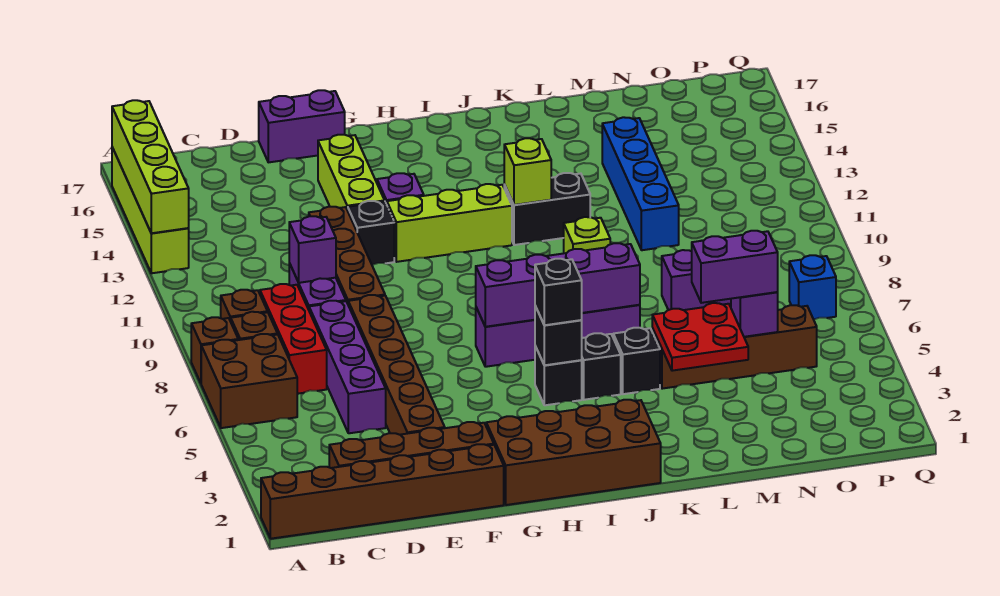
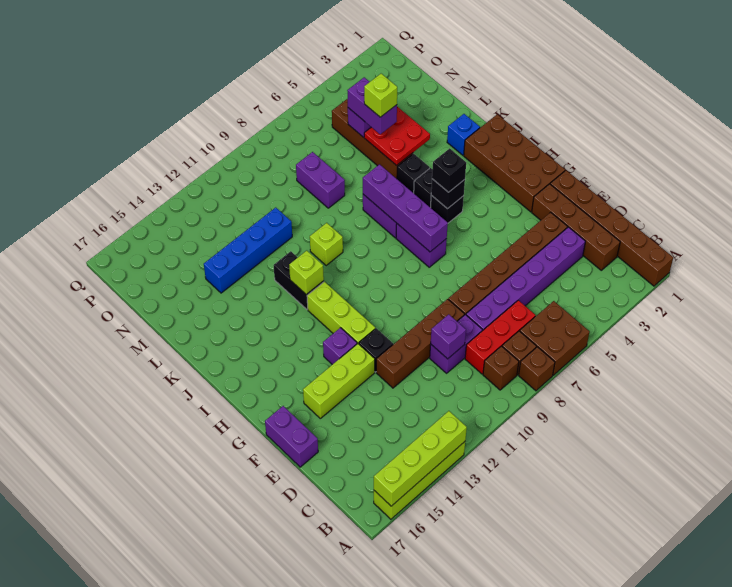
purple brick D5:D8 level 1 -> purple brick D3:D8 level 1
none -> lime brick M5 level 4
blue brick P7 level 1 -> blue brick K2 level 1

